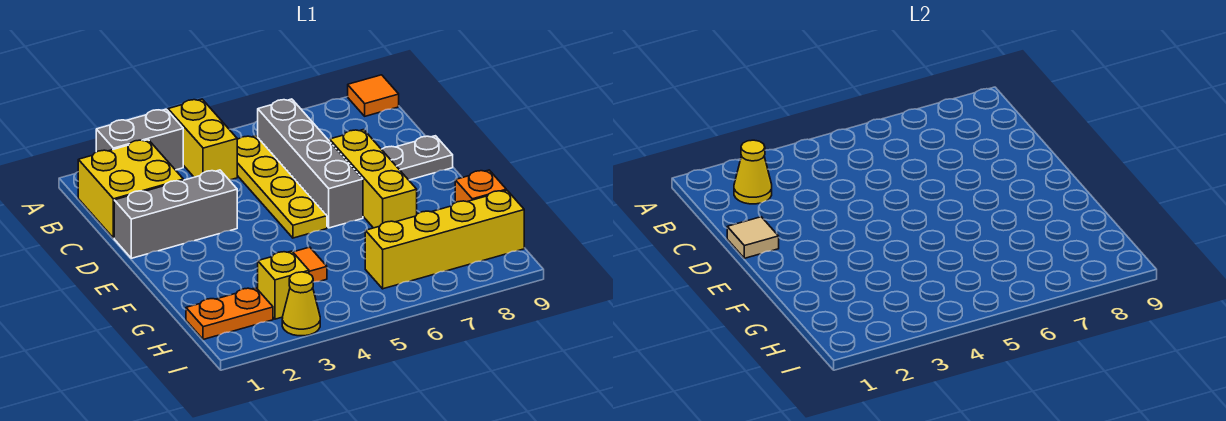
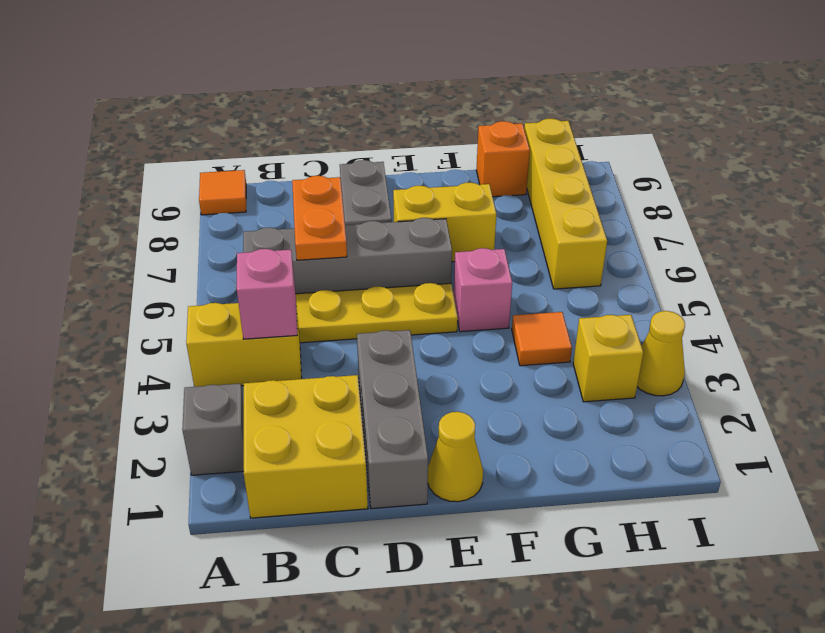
grey brick A2:A3 level 1 -> grey brick A2 level 1
yellow cone B2 level 2 -> yellow cone E1 level 1
none -> pink brick B4 level 2
tan tile D1 level 2 -> none
yellow brick D7:F7 level 1 -> yellow brick E7:F7 level 1
none -> pink brick F5 level 1
orange plate H1:H2 level 1 -> orange plate C6:C7 level 2

